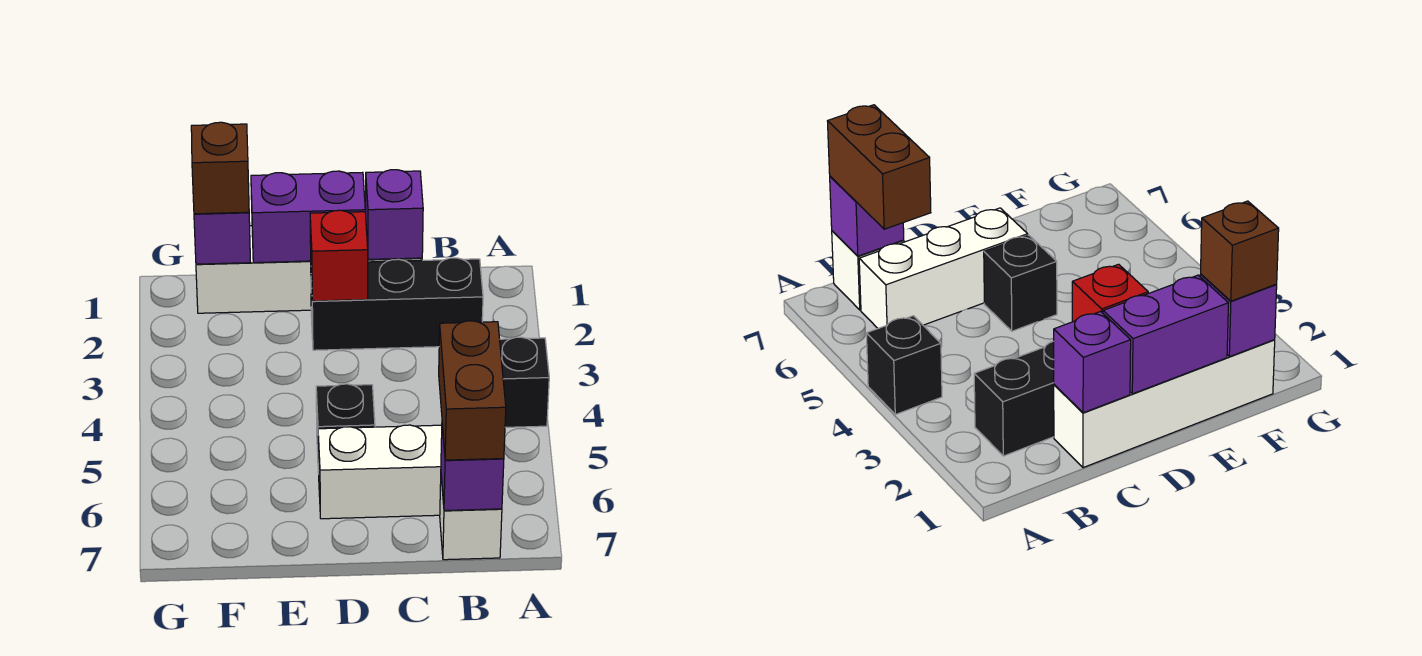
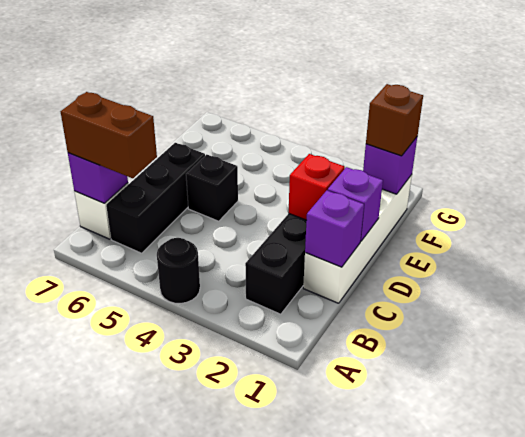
black brick A4 level 1 -> black round brick A4 level 1
white brick B6:D6 level 1 -> black brick B6:D6 level 1
purple brick D1:E1 level 2 -> purple brick D1 level 2

